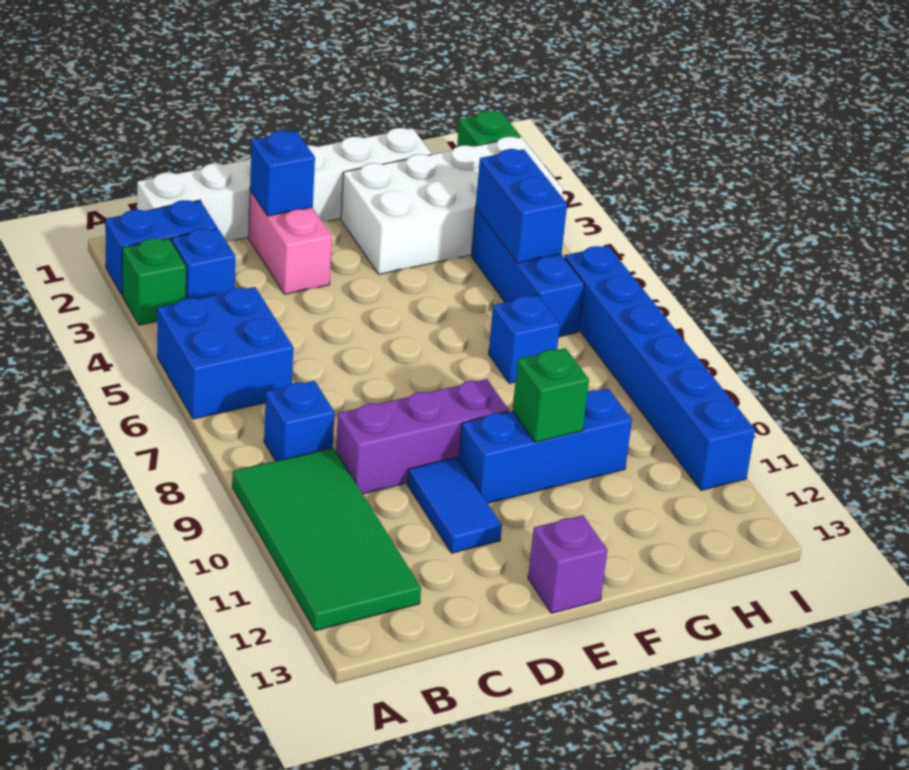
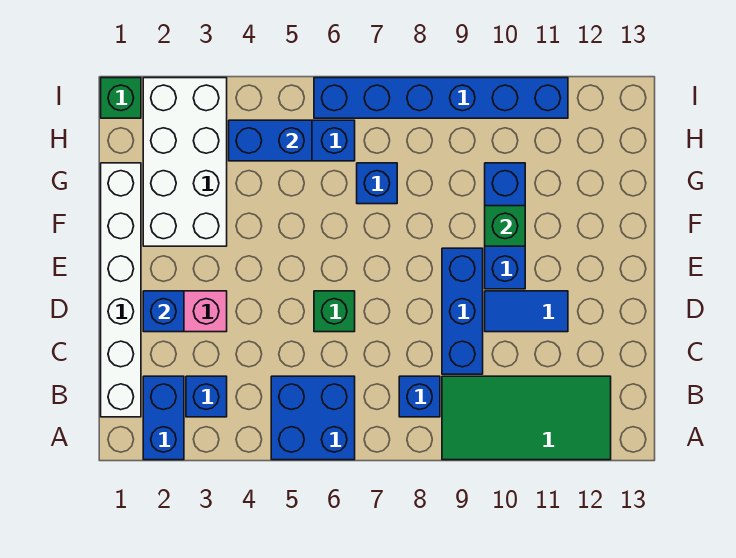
green brick A3 level 1 -> green brick D6 level 1
purple brick C9:E9 level 1 -> blue brick C9:E9 level 1
purple brick E13 level 1 -> none

